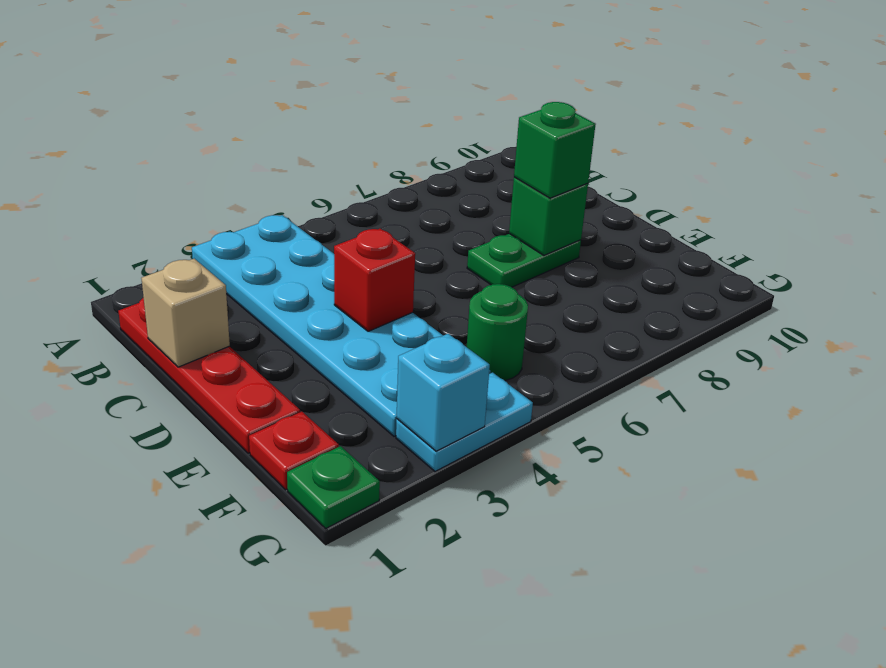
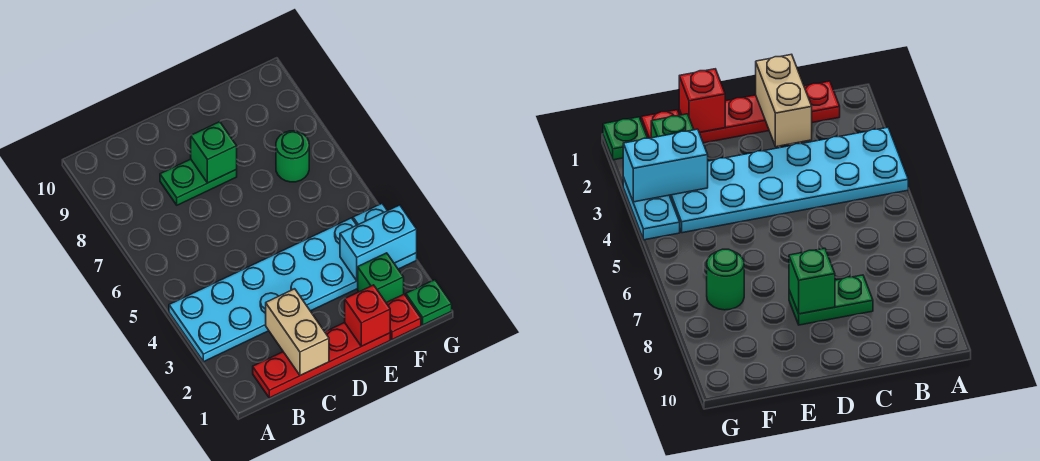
tan brick C1 level 2 -> tan brick C1:C2 level 2
red brick D4 level 2 -> red brick E1 level 2
green plate D7:D8 level 1 -> green plate C8:D8 level 1
green brick D8 level 3 -> green brick F2 level 1
green round brick F5 level 1 -> green round brick F7 level 1
cyan brick G3 level 2 -> cyan brick F3:G3 level 2

